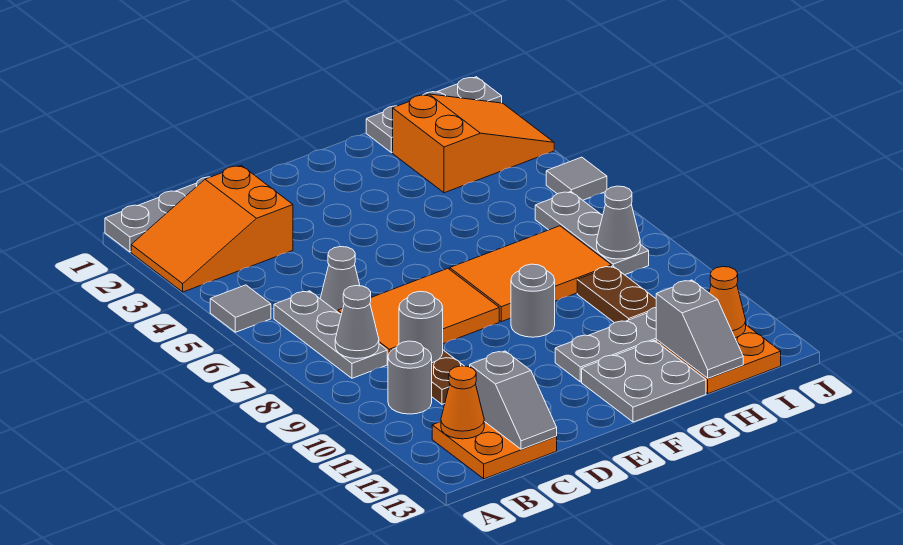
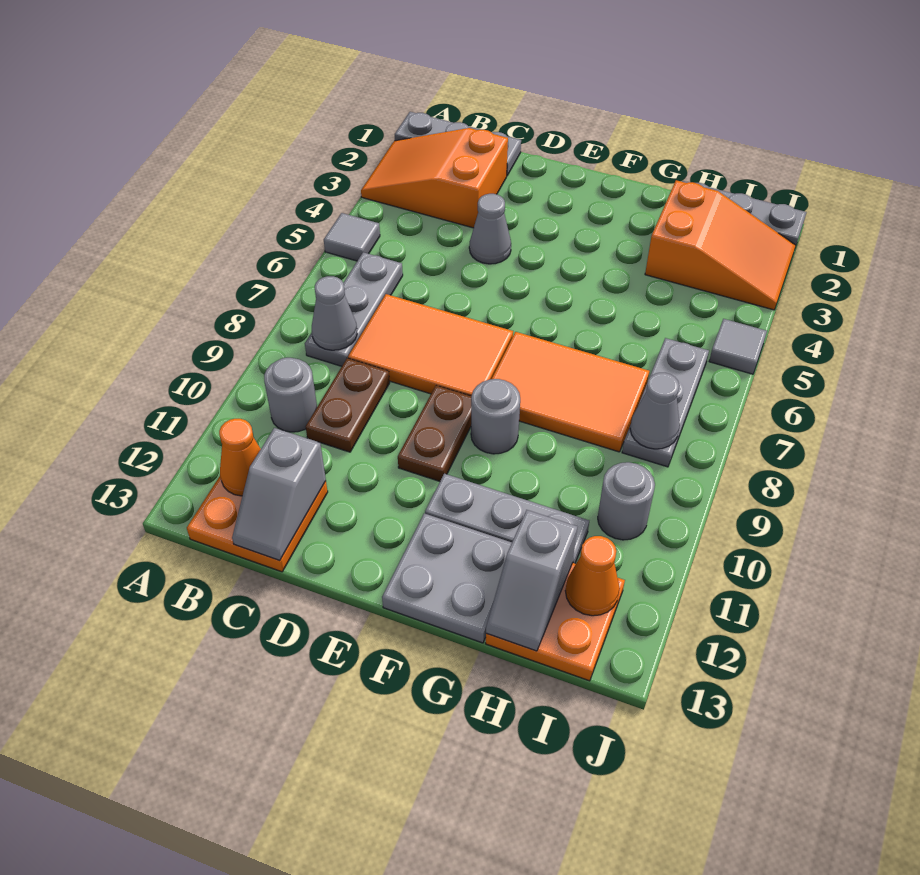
grey cone C6 level 1 -> grey cone D4 level 1
grey round brick C9 level 2 -> grey round brick I10 level 1
brown plate H9:H10 level 1 -> brown plate E9:E10 level 1

